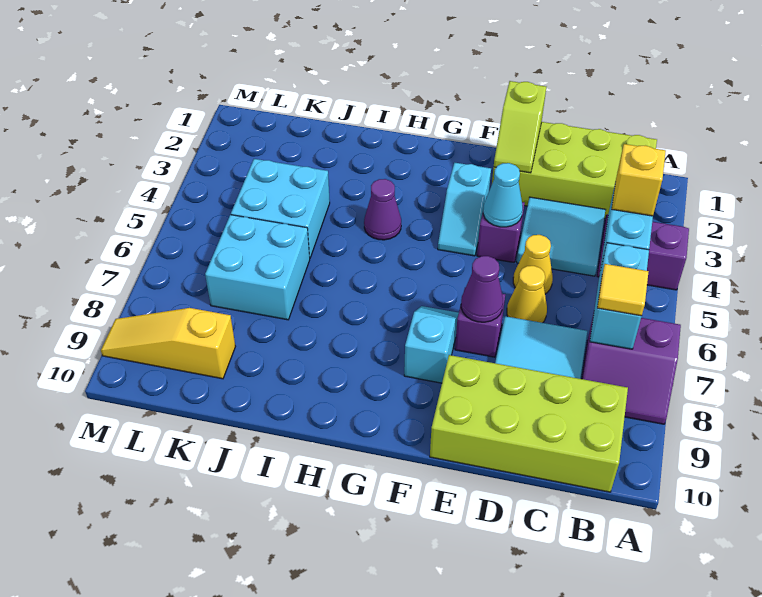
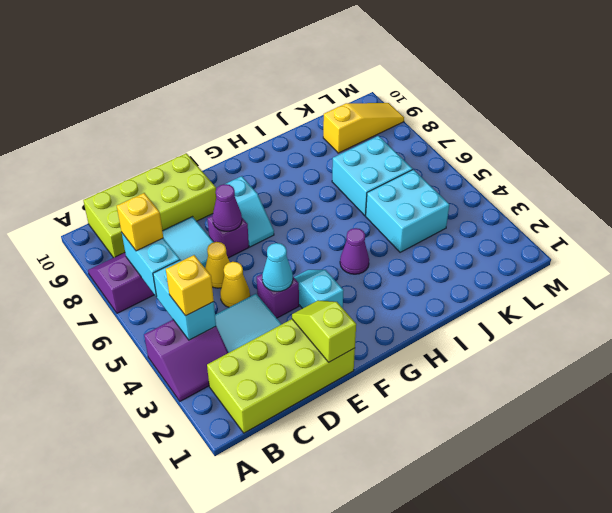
yellow tile B7 level 3 -> yellow brick B7 level 3

